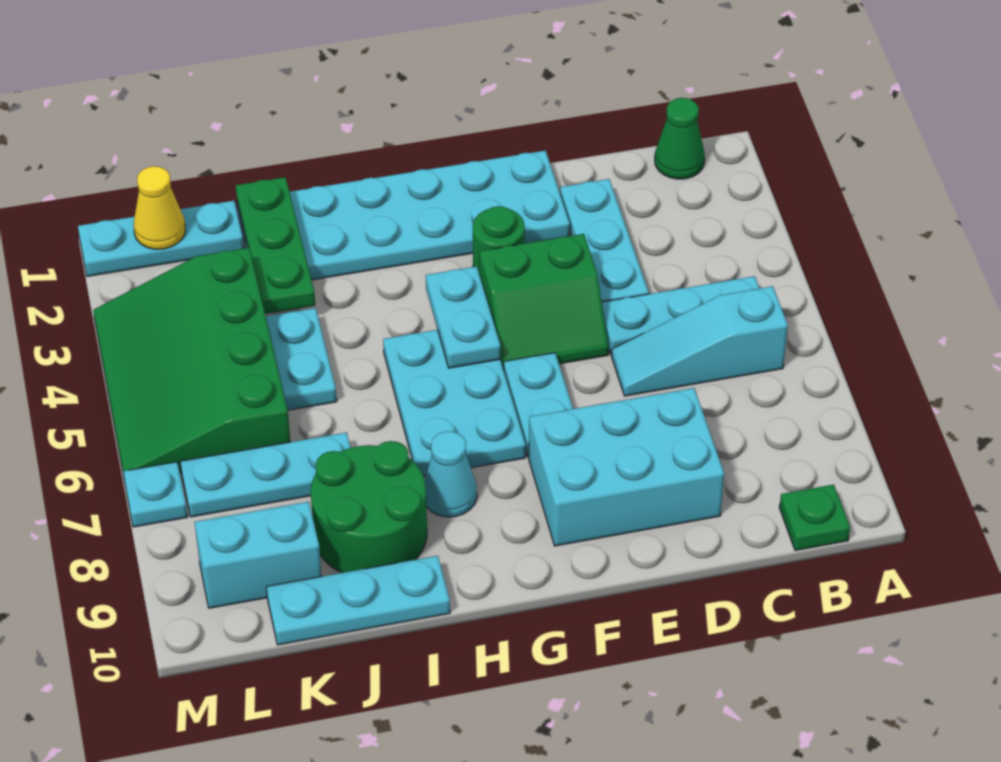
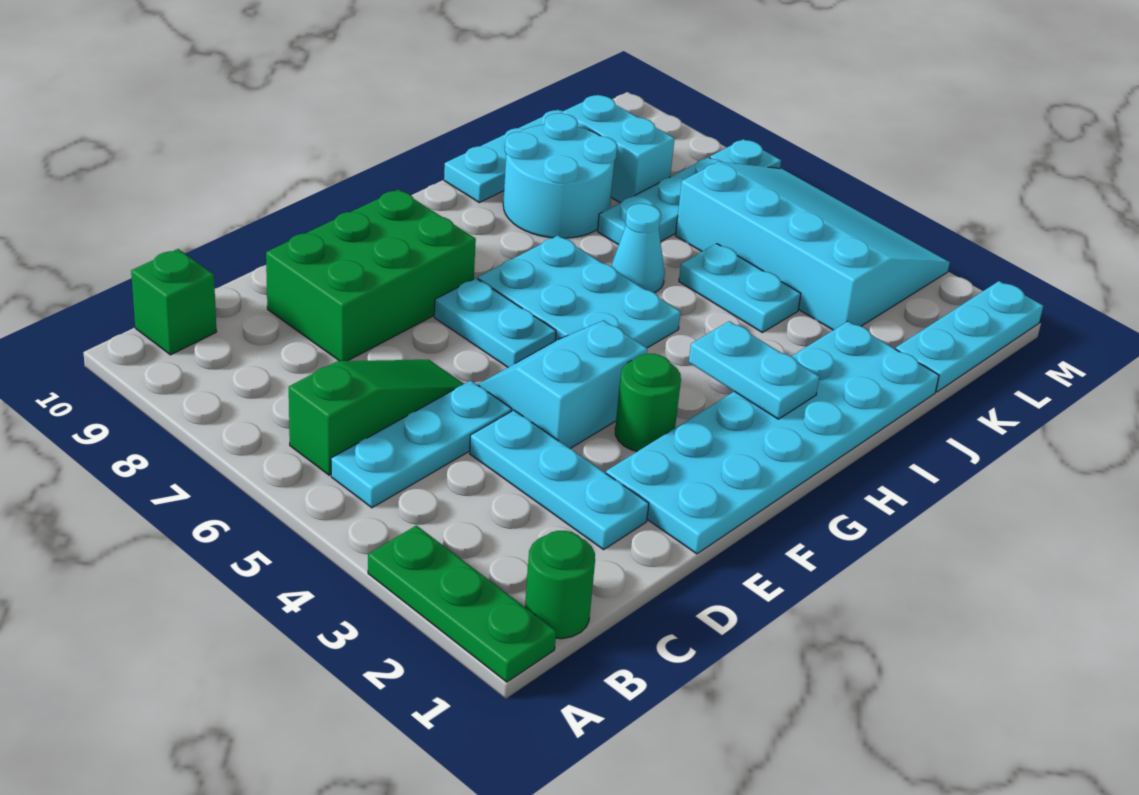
green cone B1 level 1 -> green round brick B1 level 1
cyan slope B6:D6 level 1 top B -> green slope B6:D6 level 1 top B
green plate B10 level 1 -> green brick B10 level 1
cyan brick D8:F9 level 1 -> green brick D8:F9 level 1
green slope E4:F5 level 1 top 4 -> cyan slope E4:F5 level 1 top 4
cyan plate G4:G5 level 2 -> cyan plate H2:H3 level 2
cyan cone H8 level 1 -> cyan cone I6 level 1
green round brick I8:J9 level 1 -> cyan round brick I8:J9 level 1
green plate J1:J3 level 2 -> green plate A1:A3 level 1
green slope K3:M6 level 1 top K -> cyan slope K3:M6 level 1 top K
cyan brick K9:L9 level 1 -> cyan brick K8:K9 level 1
yellow cone L1 level 2 -> none

